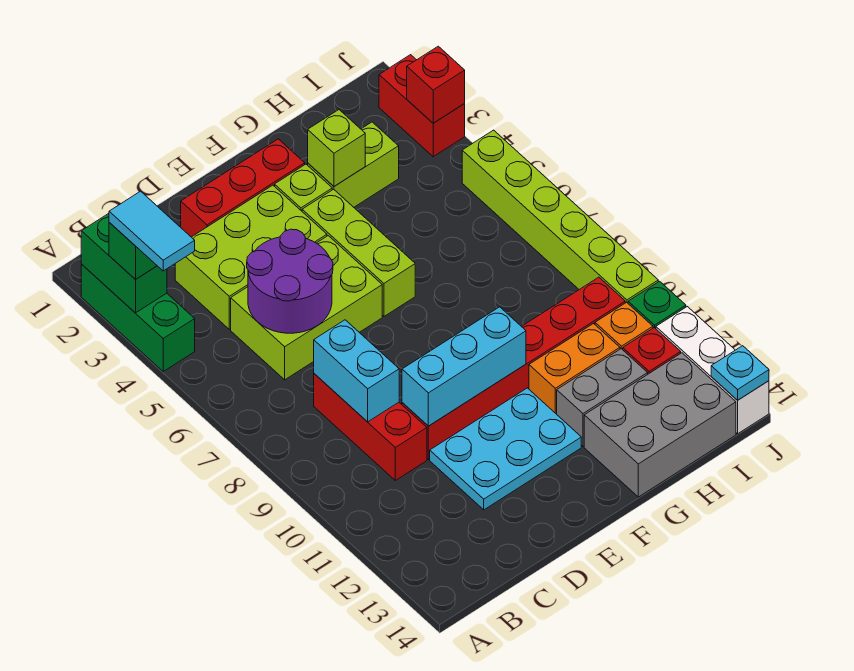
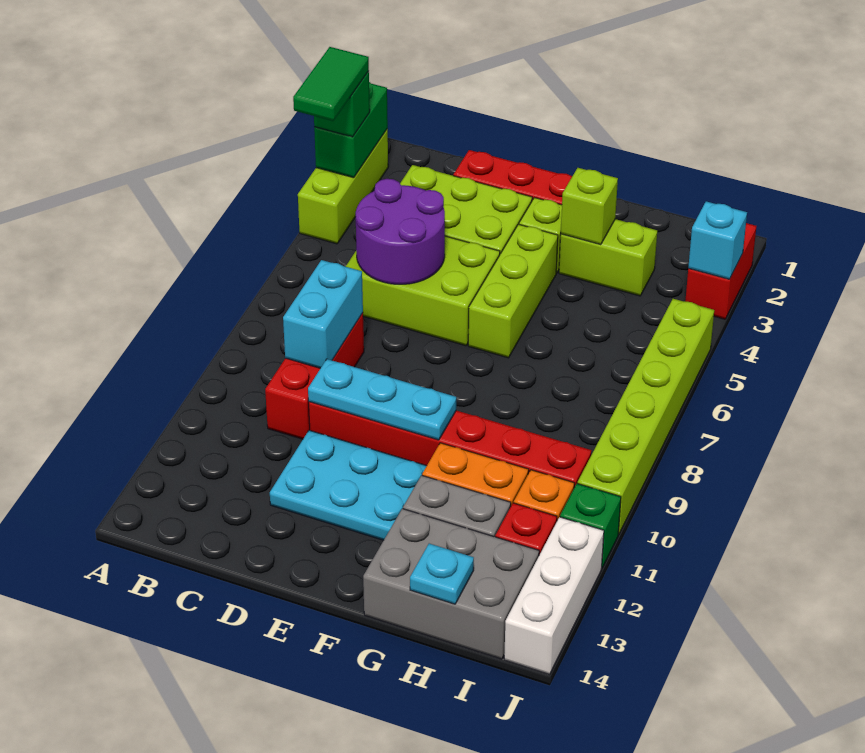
green brick A2:A4 level 1 -> lime brick A2:A4 level 1
cyan tile A3:A4 level 4 -> green tile A3:A4 level 4
cyan brick D10:F10 level 2 -> cyan plate D10:F10 level 2
red brick J3 level 2 -> cyan brick J3 level 2
cyan plate J14 level 2 -> cyan plate H14 level 2

